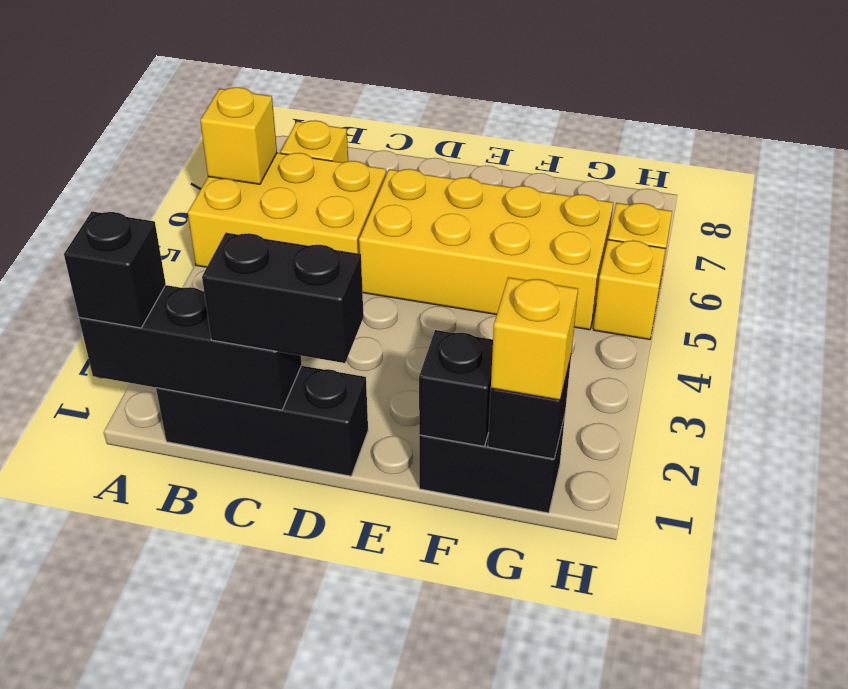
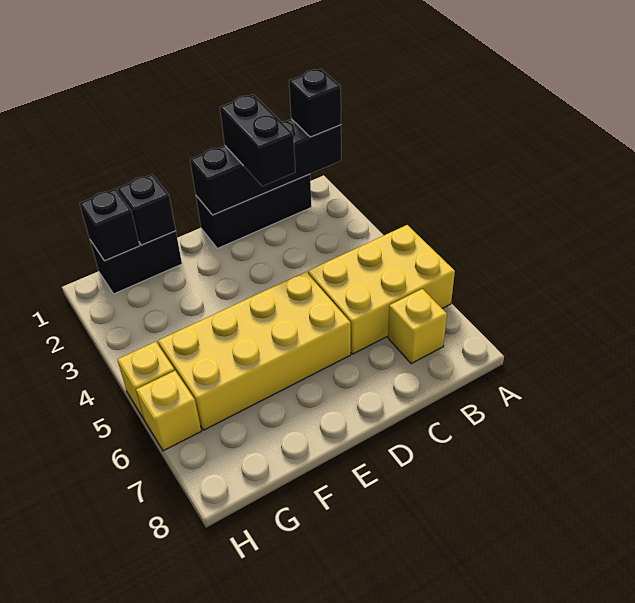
black brick A1:C1 level 2 -> black brick A1:D1 level 2
yellow brick A6 level 2 -> none
black brick C1:D1 level 3 -> black brick C1:C2 level 3
yellow brick G1 level 3 -> none

